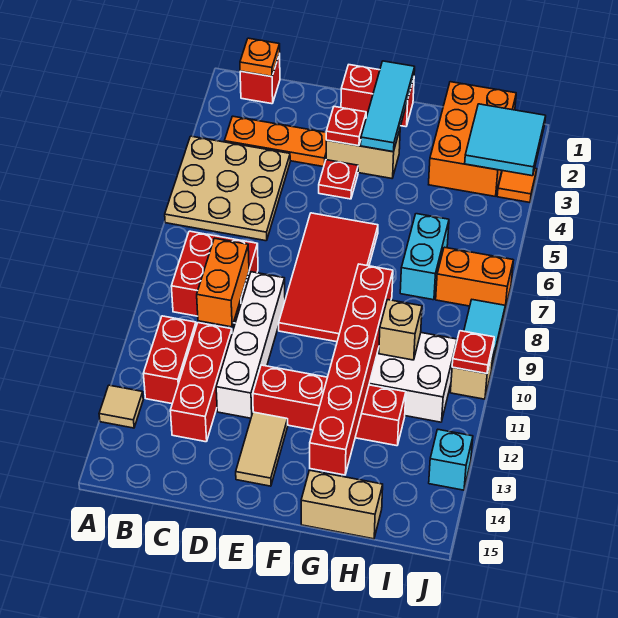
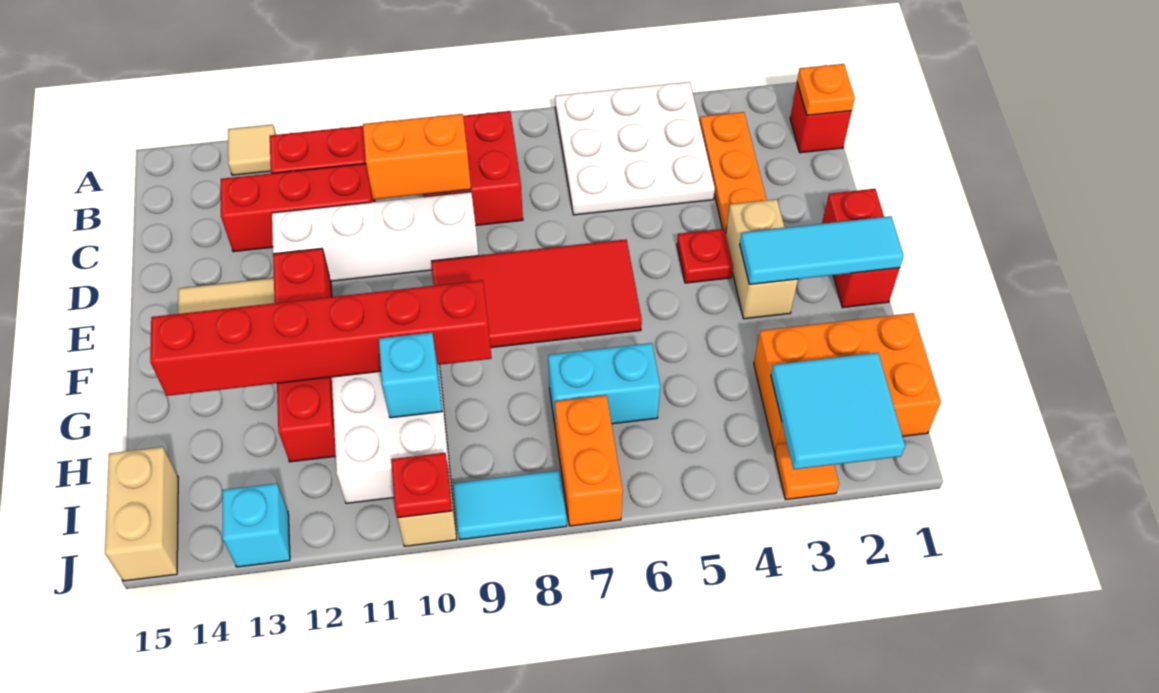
tan plate A4:C6 level 1 -> white plate A4:C6 level 1
red plate E3 level 2 -> none
tan brick G15:H15 level 1 -> tan brick I15:J15 level 1
tan brick H10 level 2 -> cyan brick H10 level 2

